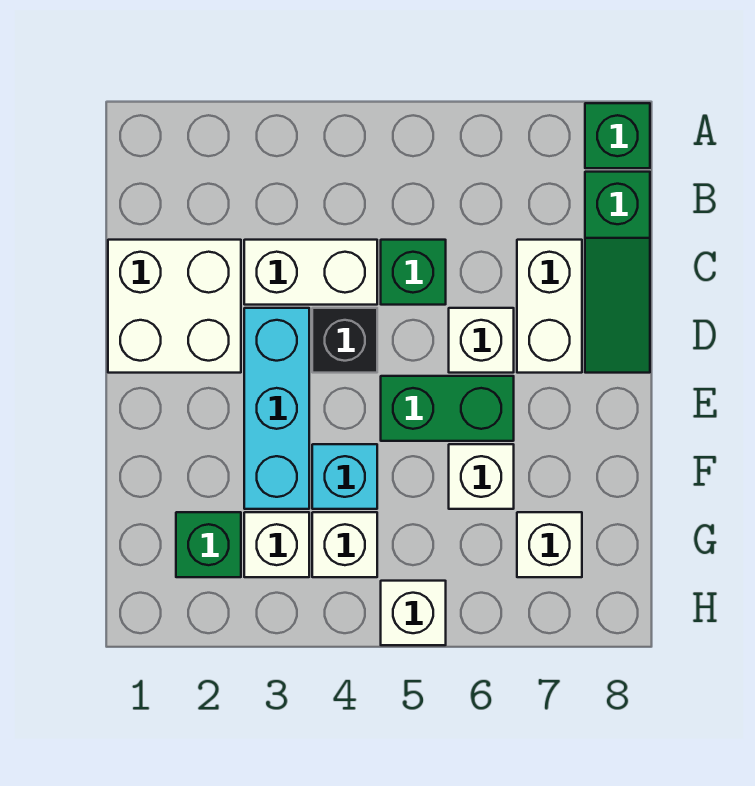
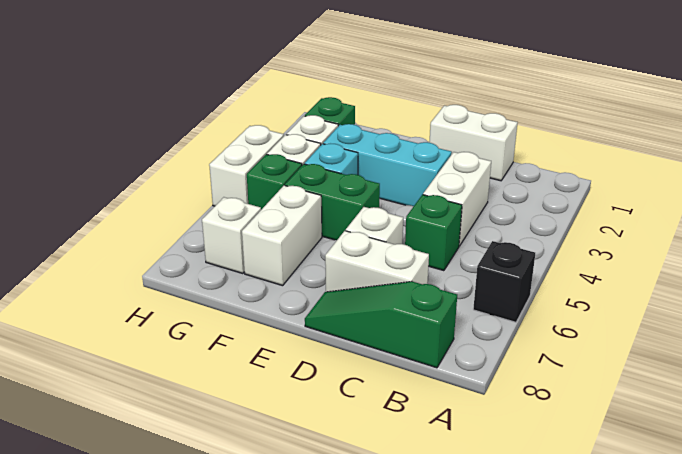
green brick A8 level 1 -> green brick G5 level 1
white brick C1:D2 level 1 -> white brick C1:D1 level 1
black brick D4 level 1 -> black brick A6 level 1
green brick E5:E6 level 1 -> green brick E5:F5 level 1
white brick F6 level 1 -> white brick F6:F7 level 1
white brick H5 level 1 -> white brick H4:H5 level 1

